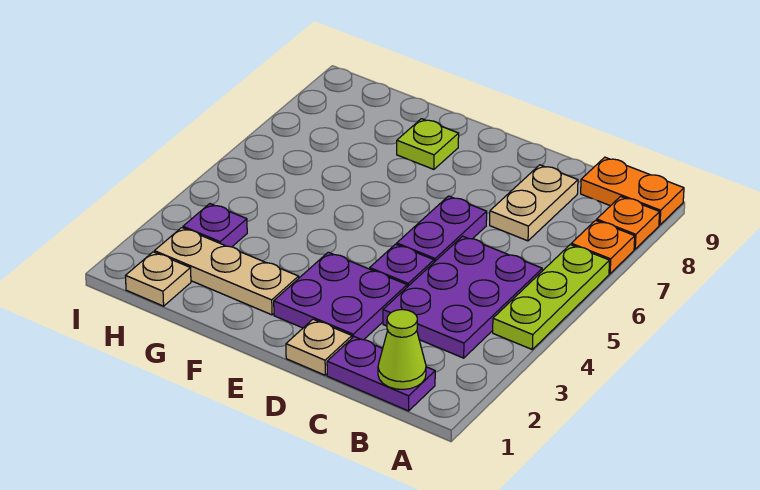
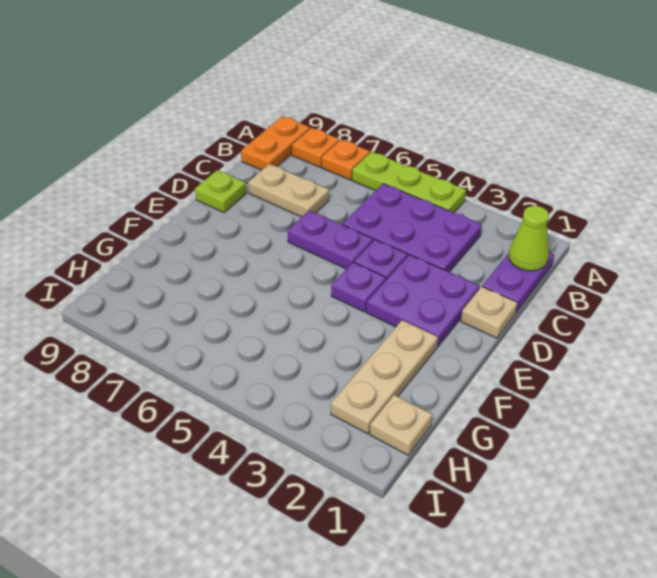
lime plate F8 level 1 -> lime plate D9 level 1
purple plate H3 level 1 -> purple plate E4 level 1

